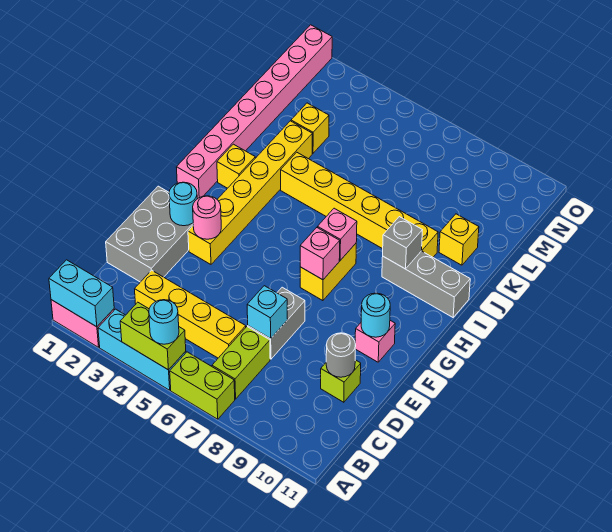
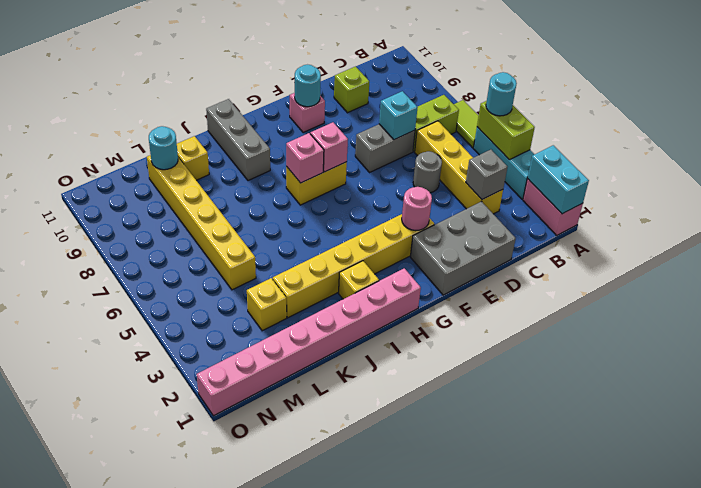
lime brick A6:A7 level 1 -> lime tile A6:A7 level 1
grey round brick D10 level 2 -> grey round brick D5 level 1
cyan round brick F2 level 2 -> cyan round brick L10 level 2
grey brick I9 level 2 -> grey brick C3 level 2
yellow brick J4:J9 level 1 -> yellow brick L5:L10 level 1

